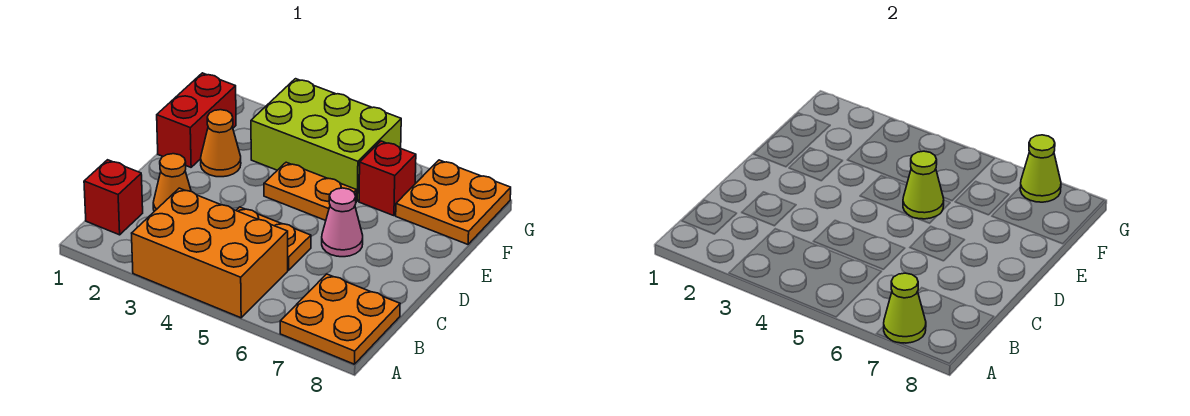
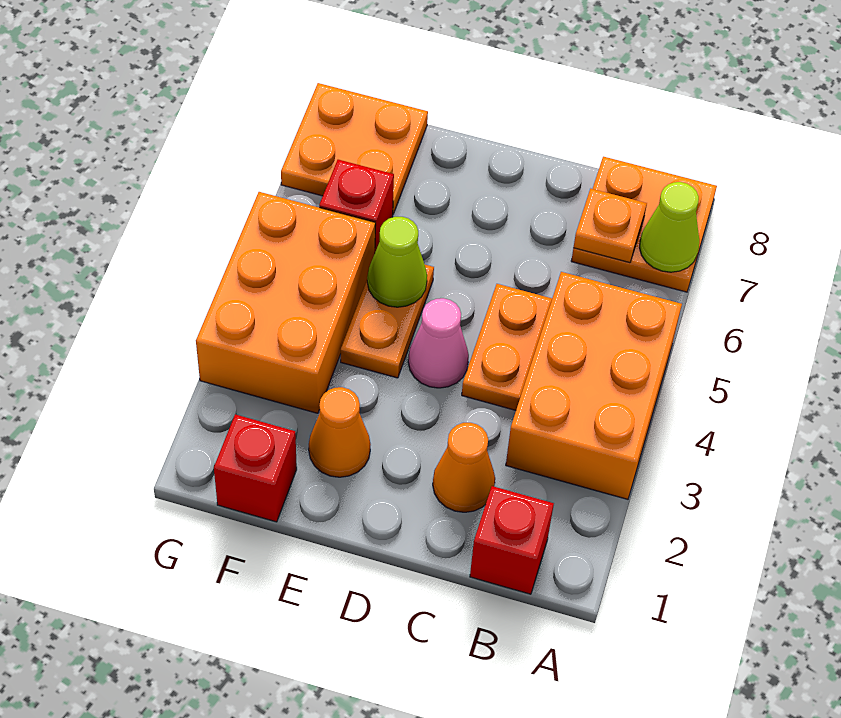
none -> orange plate B7 level 2
pink cone D6 level 1 -> pink cone D4 level 1
red brick E1:F1 level 1 -> red brick F1 level 1
lime brick F3:G5 level 1 -> orange brick F3:G5 level 1
lime cone G7 level 2 -> none

